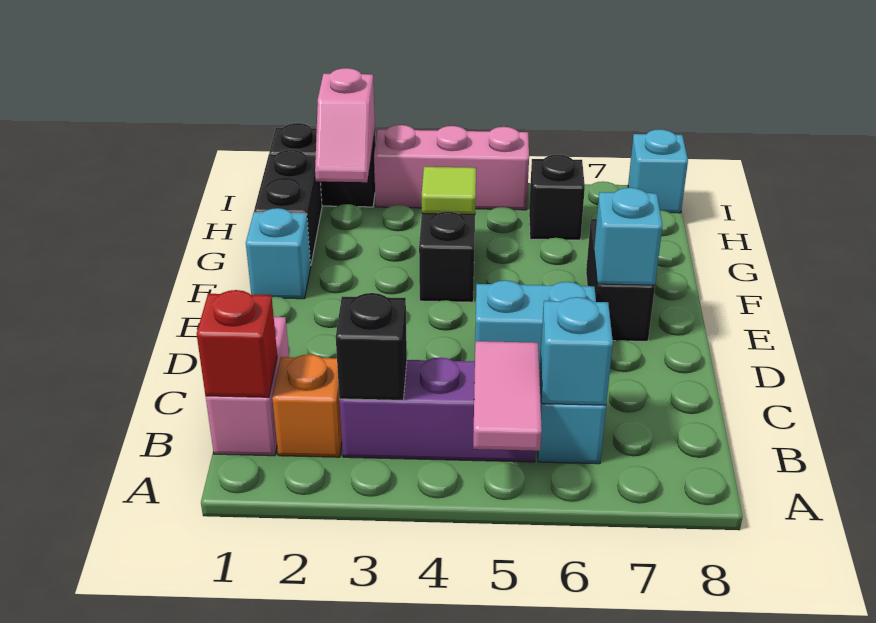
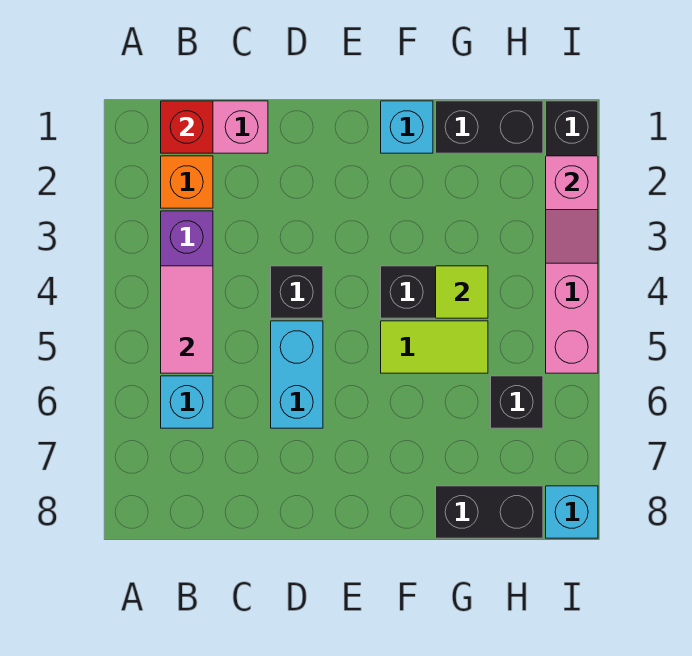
pink tile A5:B5 level 2 -> pink tile B4:B5 level 2
black brick B3 level 2 -> black brick D4 level 1
cyan brick B6 level 2 -> none
black brick E7:F7 level 1 -> black brick G8:H8 level 1
cyan brick E7 level 2 -> none
none -> lime tile F5:G5 level 1
pink slope H2:I2 level 2 top I -> pink slope I2:I3 level 2 top 2

